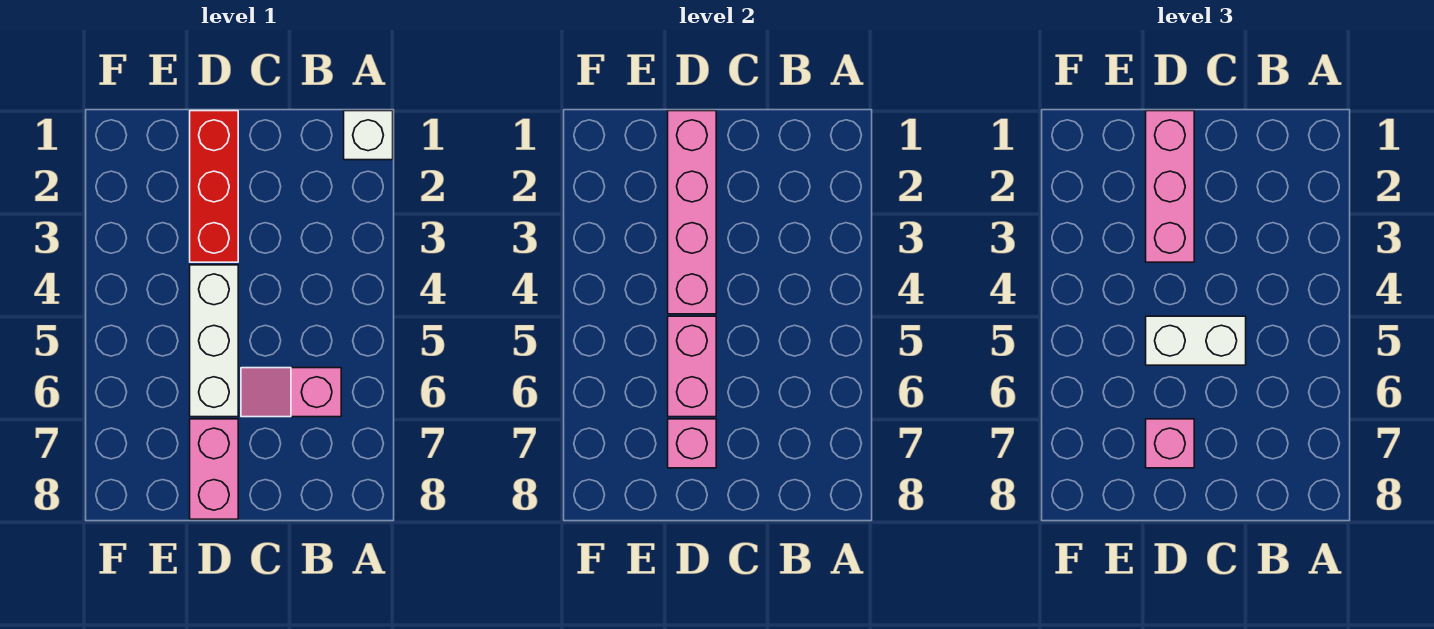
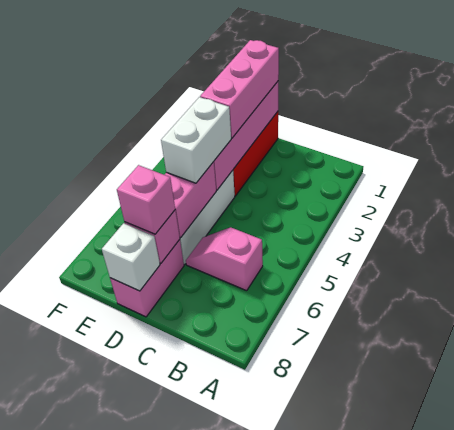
white brick A1 level 1 -> white brick D8 level 2
white brick C5:D5 level 3 -> white brick D4:D5 level 3

